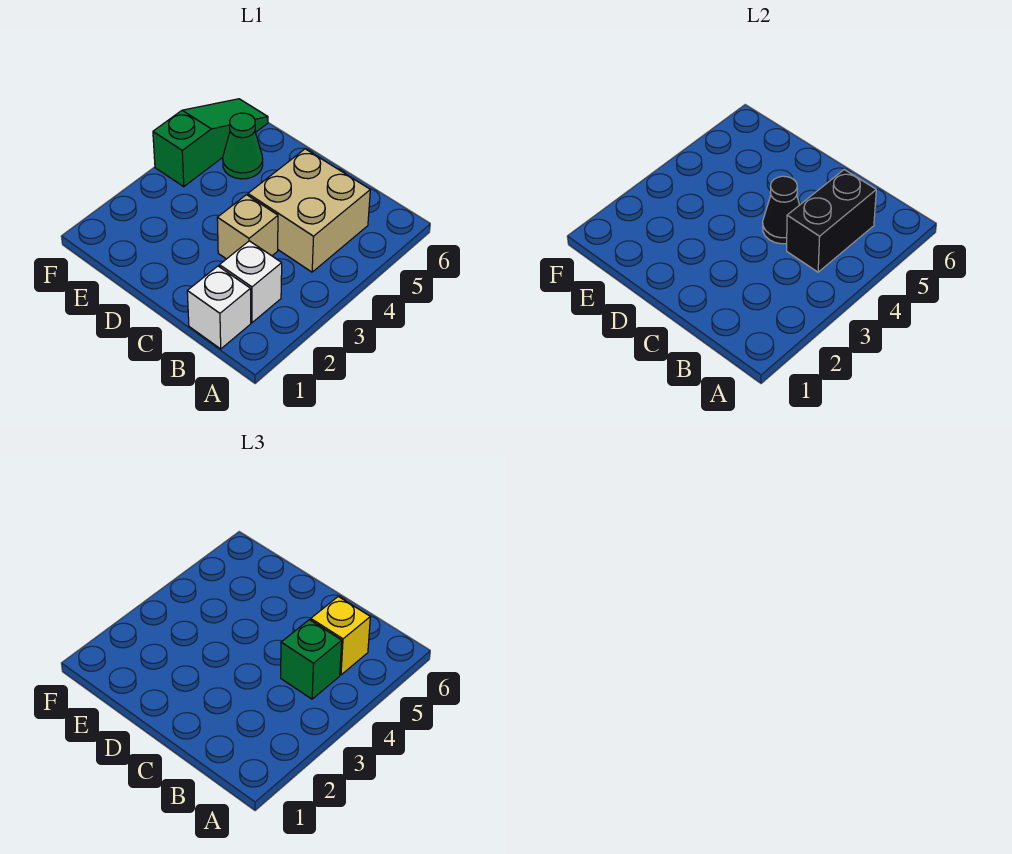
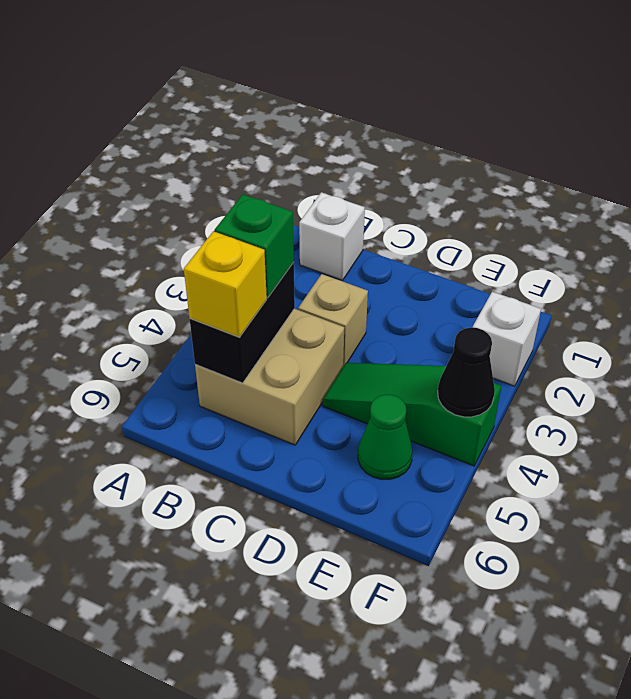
white brick B2 level 1 -> white brick F2 level 1
black cone C4 level 2 -> black cone F4 level 2
green slope F4:F6 level 1 top 4 -> green slope D4:F4 level 1 top F

